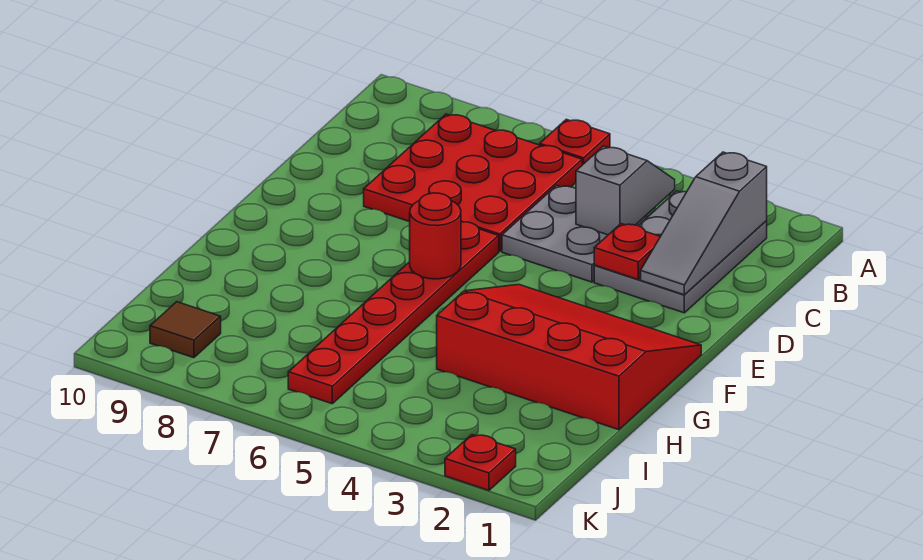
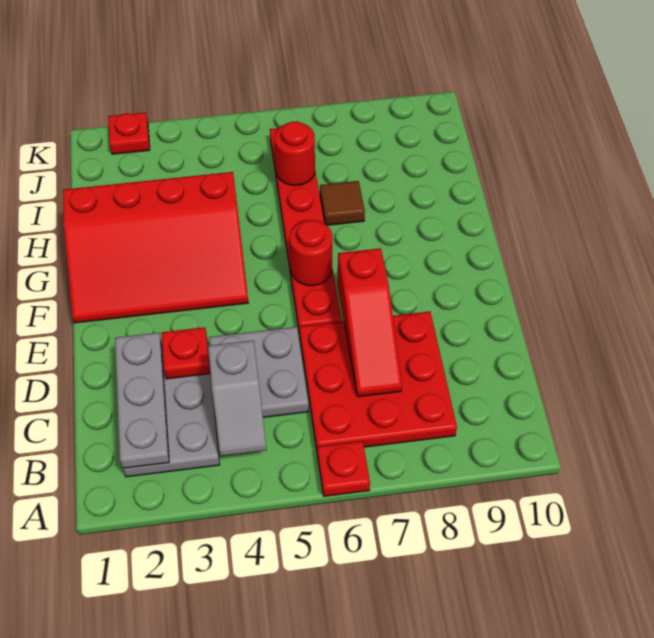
grey slope B2:D2 level 2 top B -> grey plate B2:D2 level 2
none -> red slope C7:E7 level 2 top E
none -> red round brick I6 level 2
brown tile J9 level 1 -> brown tile H7 level 1

